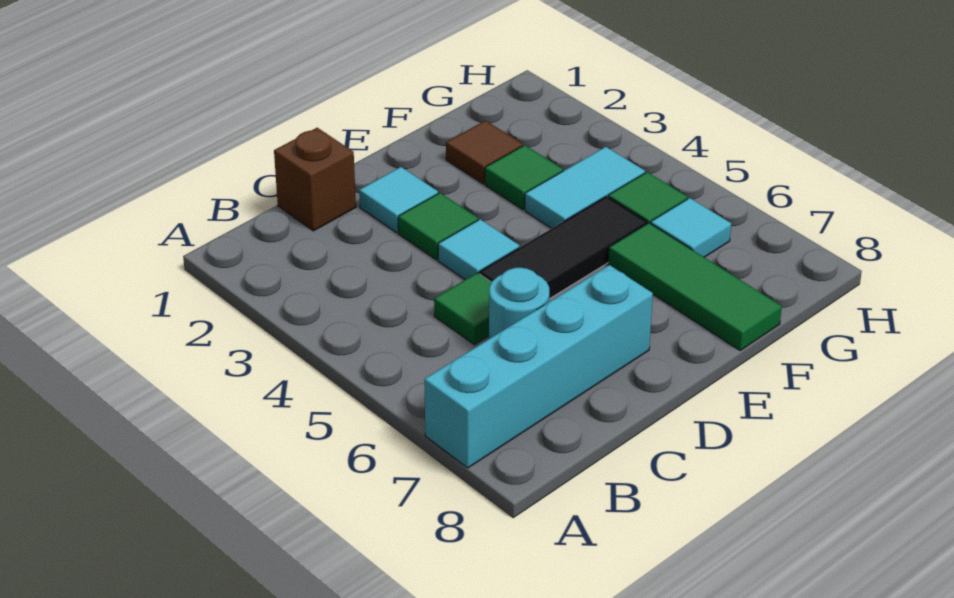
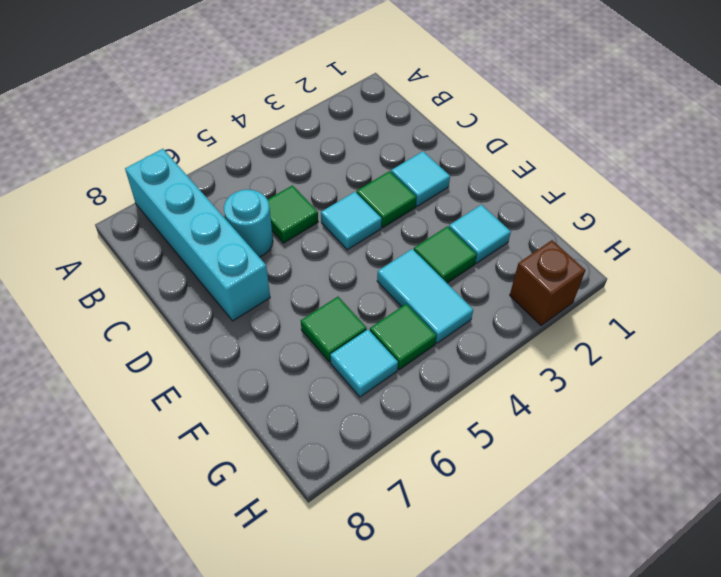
brown brick C1 level 1 -> brown brick H2 level 1
black tile D5:F5 level 1 -> none
brown tile F2 level 1 -> cyan tile F2 level 1
green tile F6:F8 level 1 -> green tile F6 level 1

